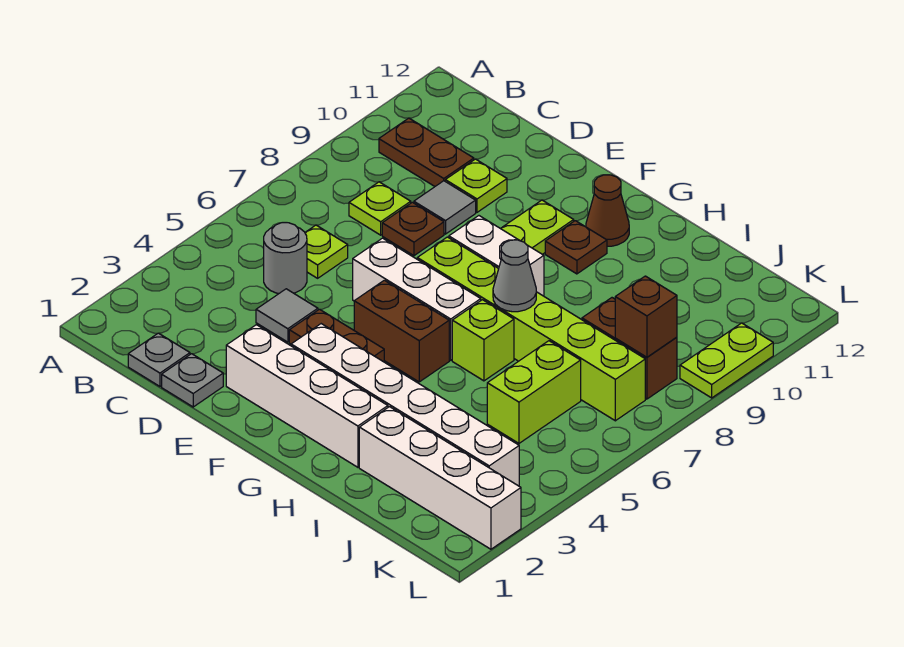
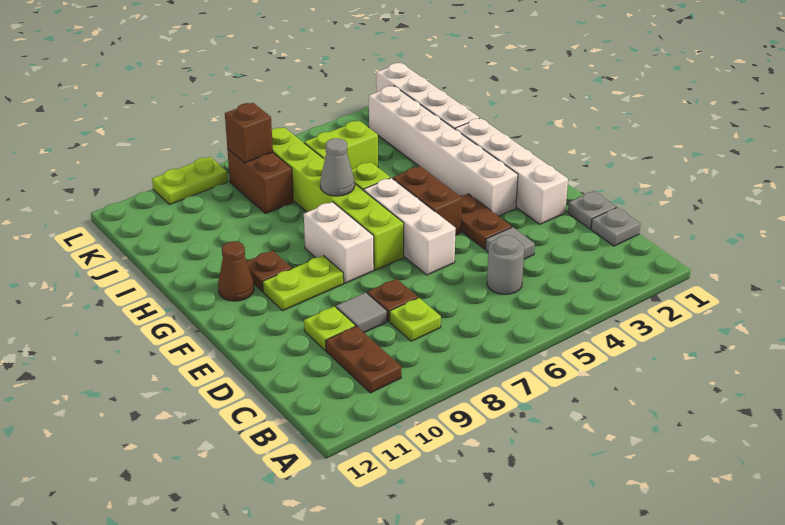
lime plate C6 level 1 -> none

